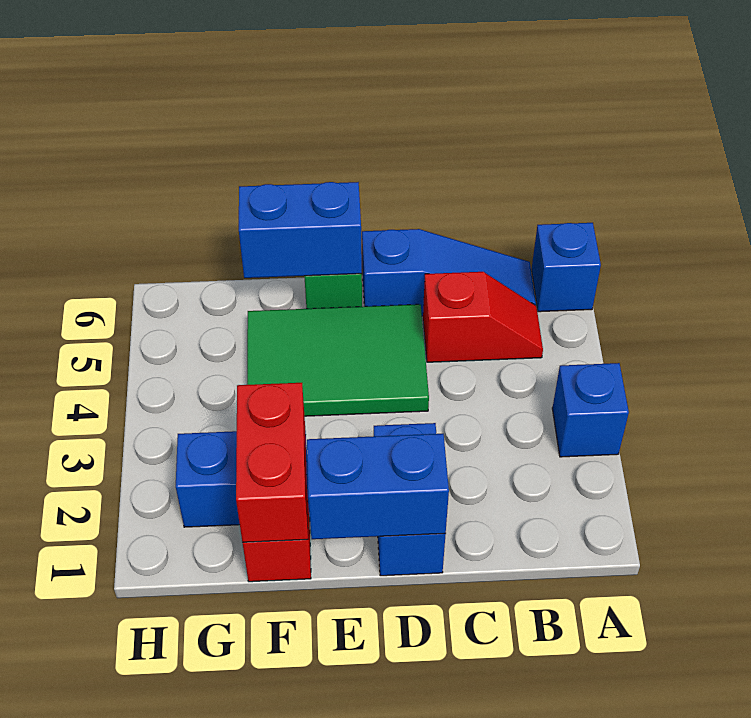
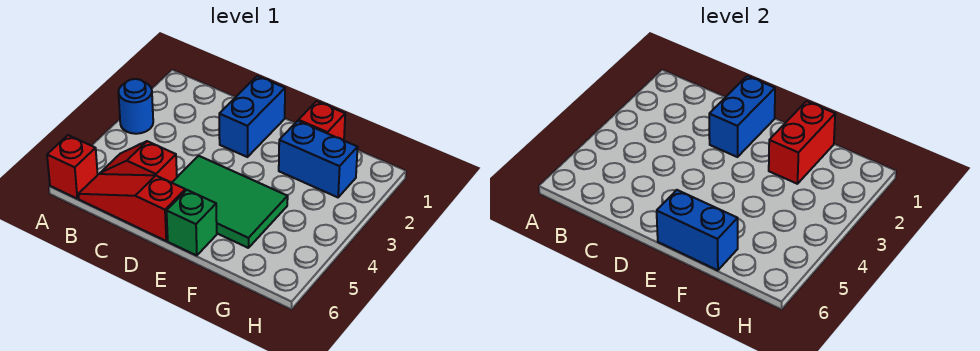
blue brick A3 level 1 -> blue round brick A3 level 1
blue brick A6 level 1 -> red brick A6 level 1
blue slope B6:D6 level 1 top D -> red slope B6:D6 level 1 top D
blue brick D1:E1 level 2 -> blue brick D1:D2 level 2

